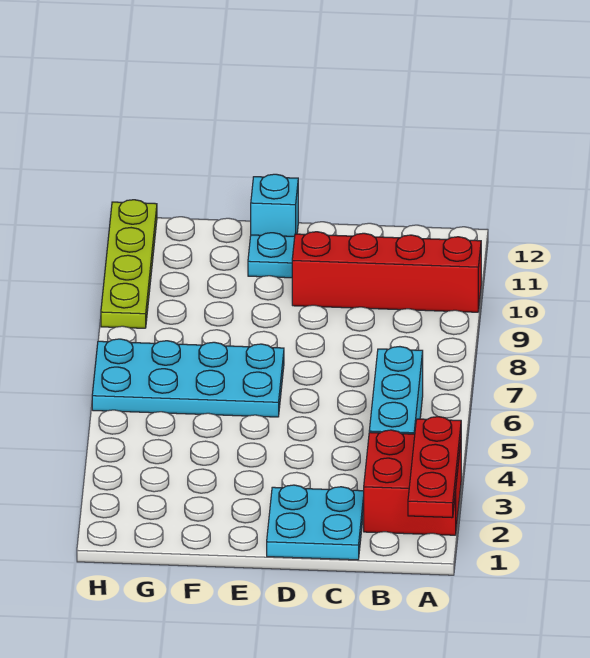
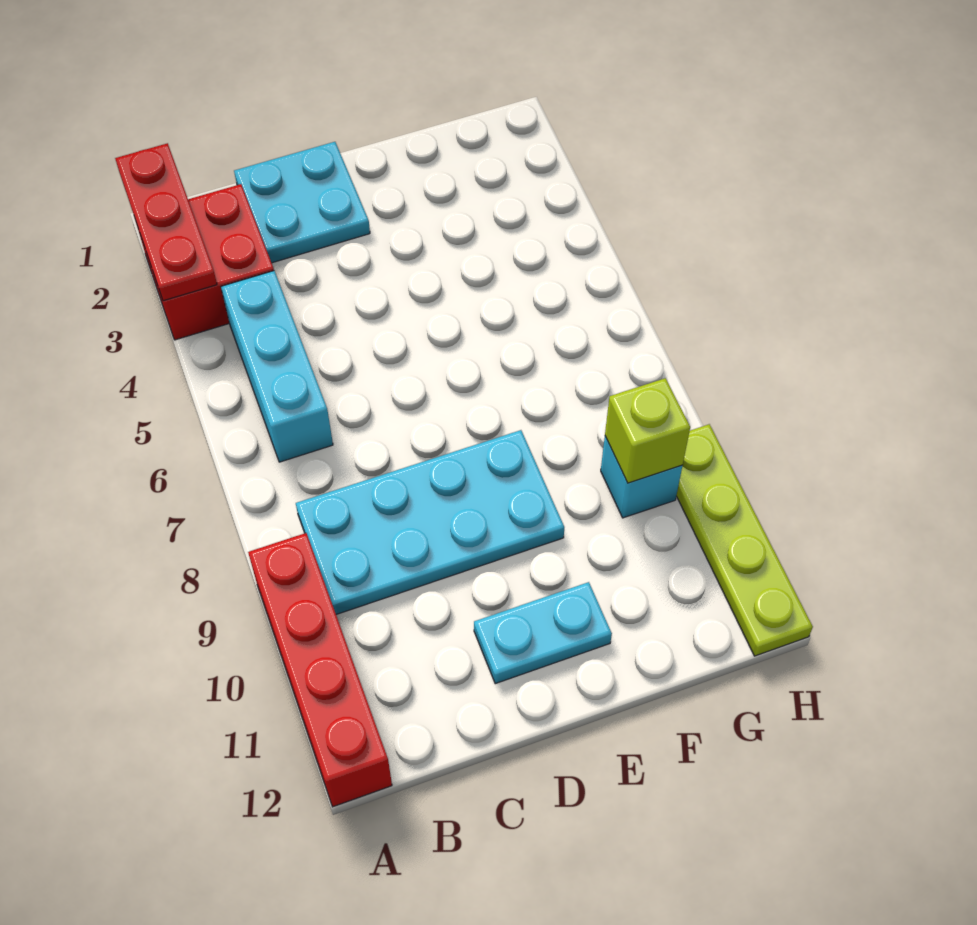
red brick A10:D10 level 1 -> red brick A9:A12 level 1
cyan plate E6:H7 level 1 -> cyan plate B8:E9 level 1
cyan brick E12 level 1 -> cyan brick G9 level 1
none -> lime brick G9 level 2

